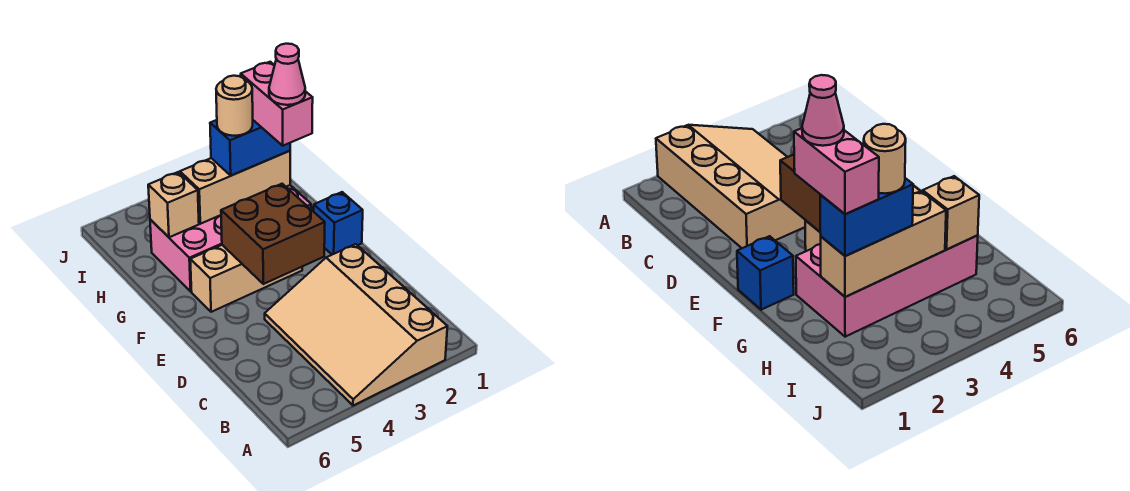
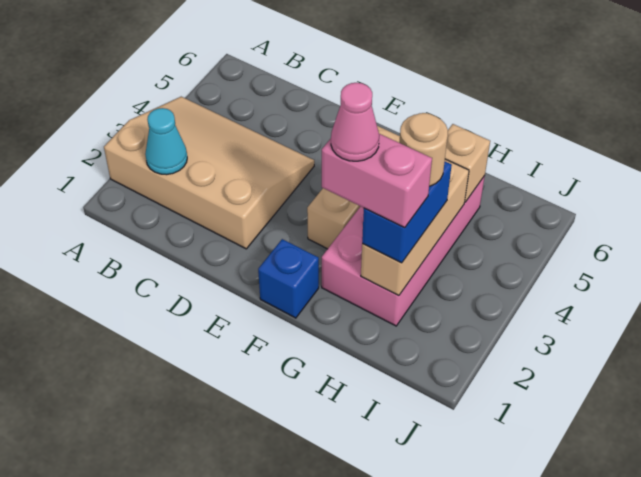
none -> cyan cone B2 level 2
brown brick E3:F4 level 2 -> none

